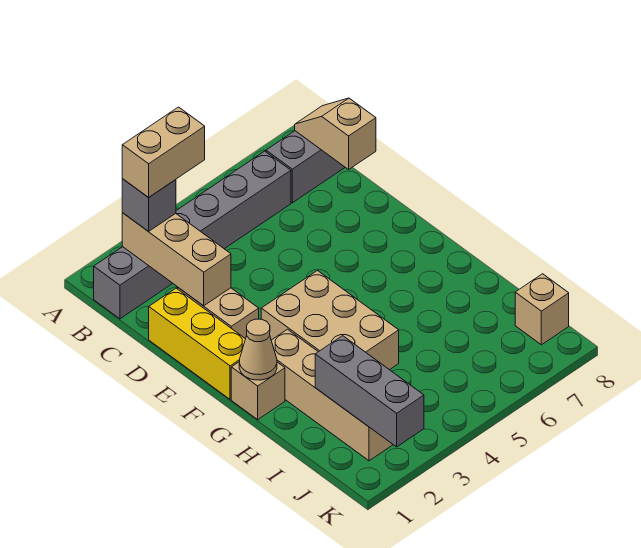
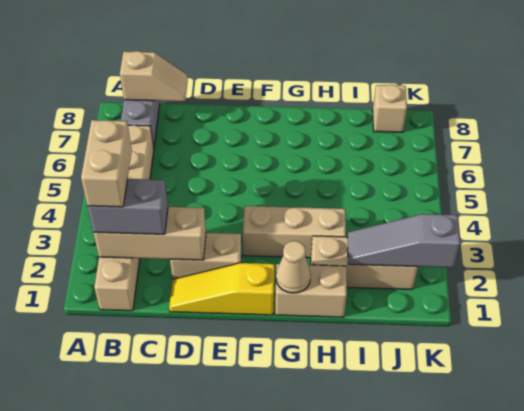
grey brick B1:B6 level 1 -> tan brick B1:B6 level 1
grey brick B2 level 3 -> grey brick B2:C2 level 3
tan slope B8:C8 level 2 top C -> tan slope B8:C8 level 2 top B
yellow brick D1:F1 level 1 -> yellow slope D1:F1 level 1 top F
tan brick F3:H4 level 1 -> tan brick F3:H3 level 1
tan brick G1 level 1 -> tan brick G1:H1 level 1
tan brick G2:J2 level 1 -> tan brick H2:J2 level 1
grey brick I2:K2 level 2 -> grey slope I2:K2 level 2 top K

